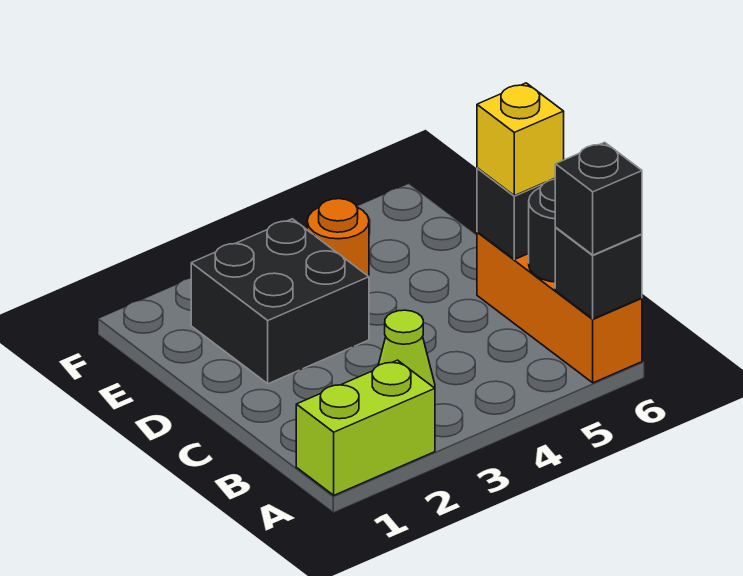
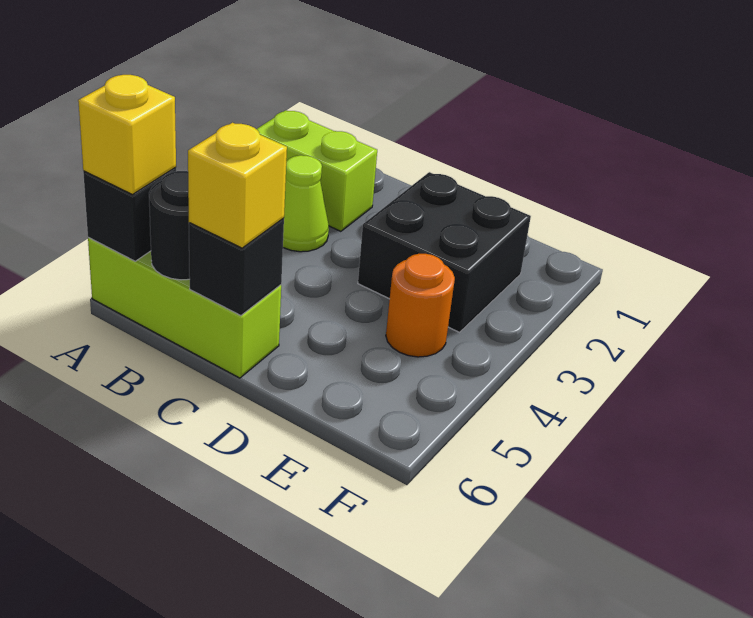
lime brick A1:A2 level 1 -> lime brick A2:B2 level 1
orange brick A6:C6 level 1 -> lime brick A6:C6 level 1
black brick A6 level 3 -> yellow brick A6 level 3

